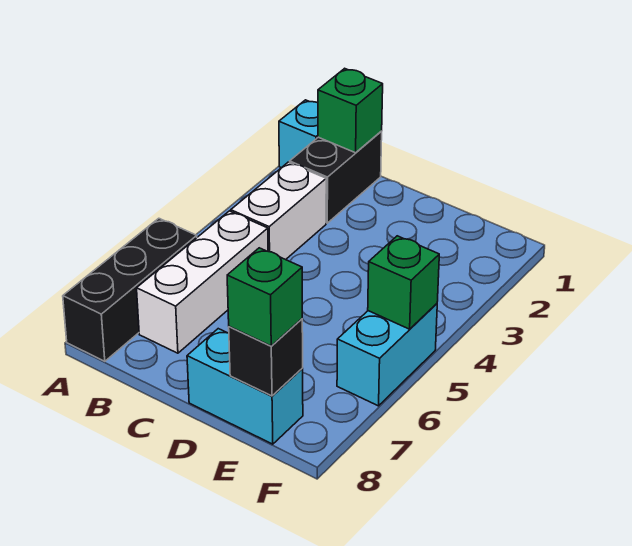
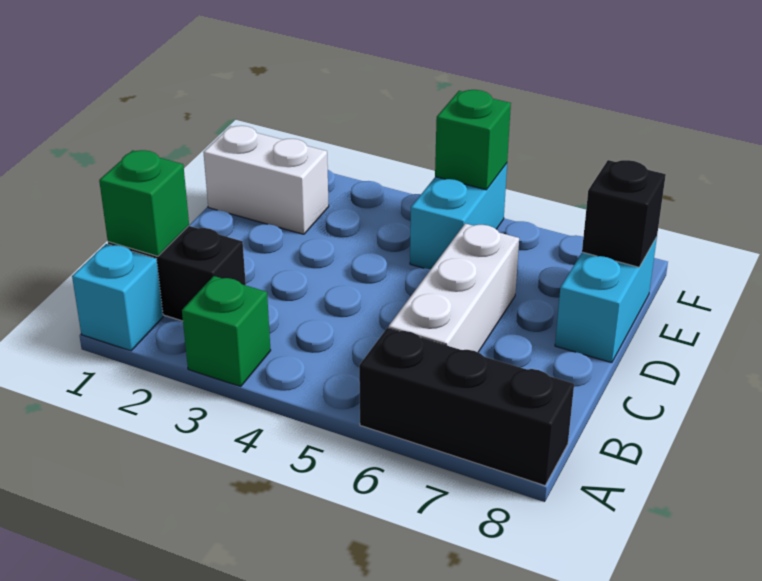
white brick B3:B4 level 1 -> white brick E1:E2 level 1
white brick B5:B7 level 1 -> white brick B6:D6 level 1
green brick E8 level 3 -> green brick A3 level 1
cyan brick F5:F6 level 1 -> cyan brick E5:F5 level 1

